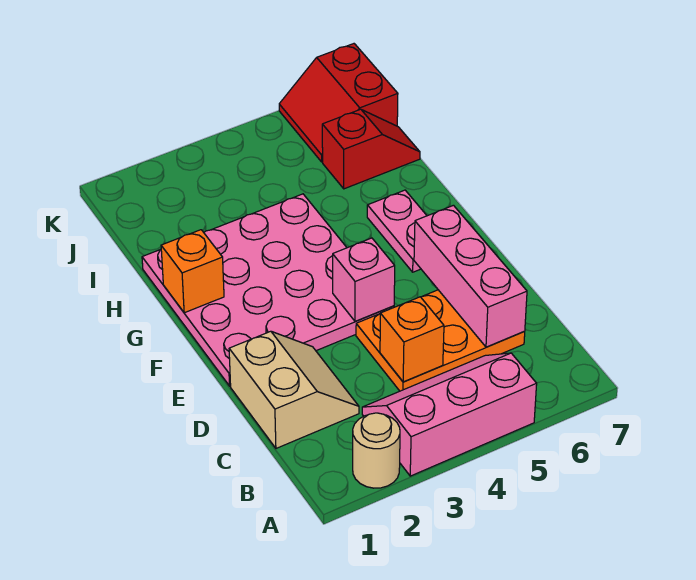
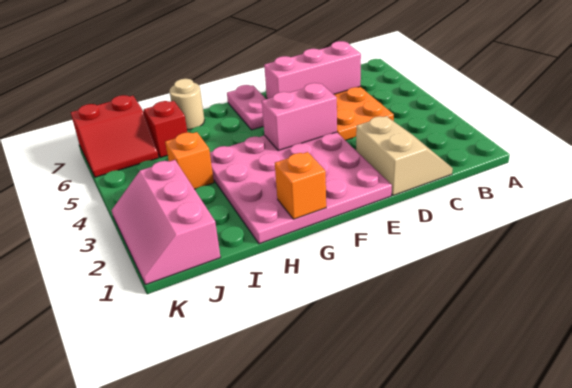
tan round brick A2 level 1 -> tan round brick H7 level 1
pink slope A3:B5 level 1 top A -> pink slope J1:K3 level 1 top J
tan slope C1:D2 level 1 top 1 -> tan slope C1:D2 level 1 top D
orange brick C4 level 2 -> orange brick I4 level 1
pink brick E4 level 2 -> pink brick E4:F4 level 2
pink plate F6:G6 level 1 -> pink plate F6:F7 level 1

